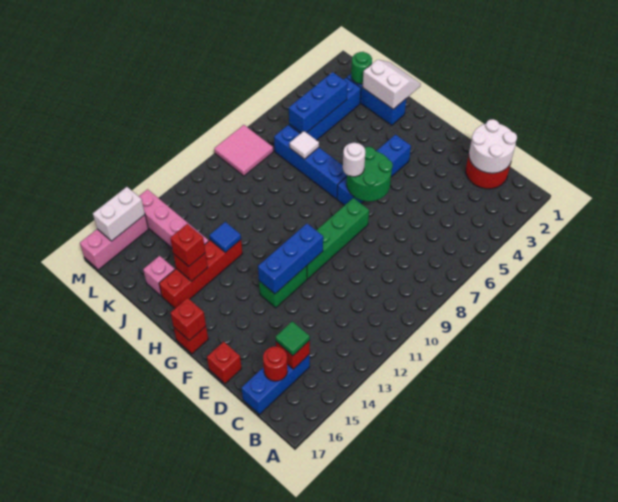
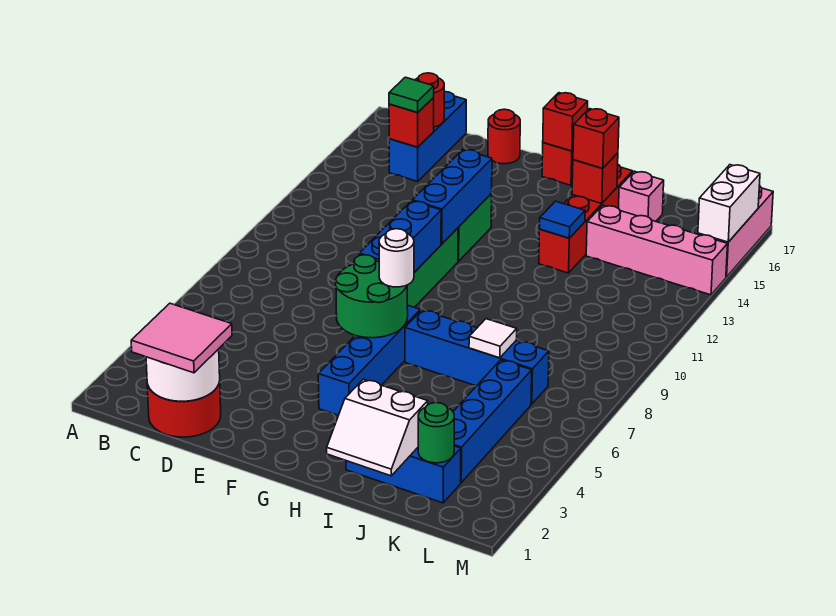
red brick E17 level 1 -> red round brick E17 level 1
blue brick K4:K6 level 2 -> blue brick F8:F10 level 2
pink tile L8:M9 level 1 -> pink tile C1:D2 level 3

